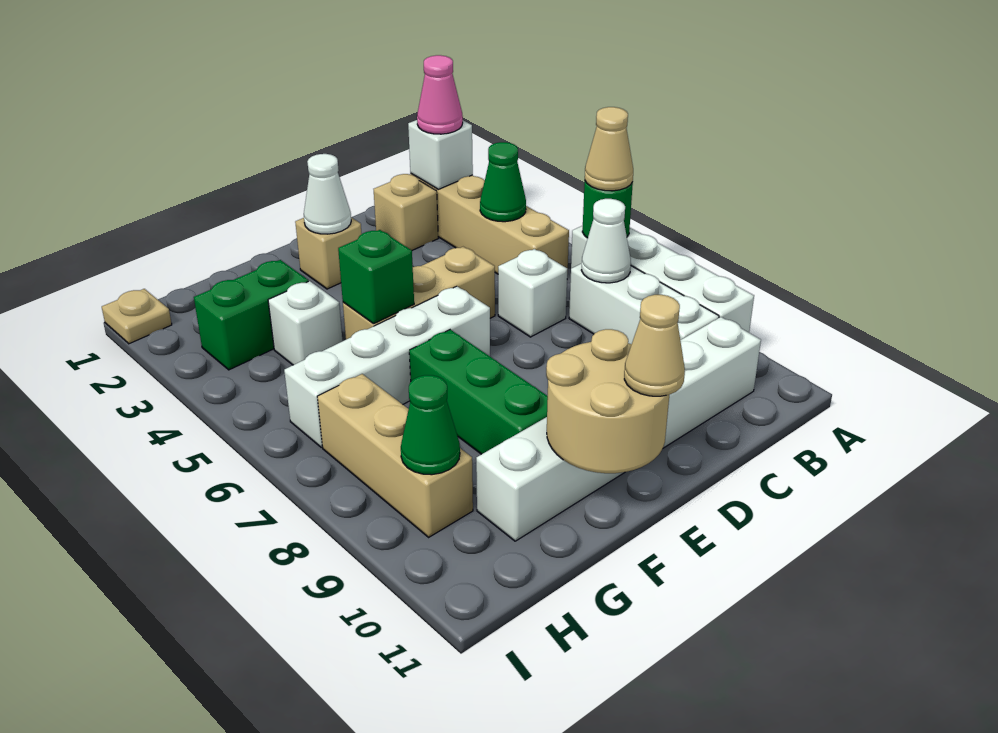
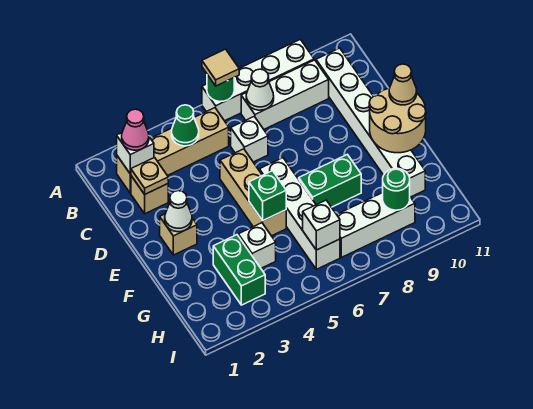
tan cone A6 level 3 -> tan tile A6 level 3
green brick F7:F9 level 1 -> green brick F7:F8 level 1
none -> white brick H6 level 2
tan brick H7:H9 level 1 -> white brick H7:H9 level 1
green cone H9 level 2 -> green round brick H9 level 2
tan plate I1 level 1 -> tan plate C2 level 2

